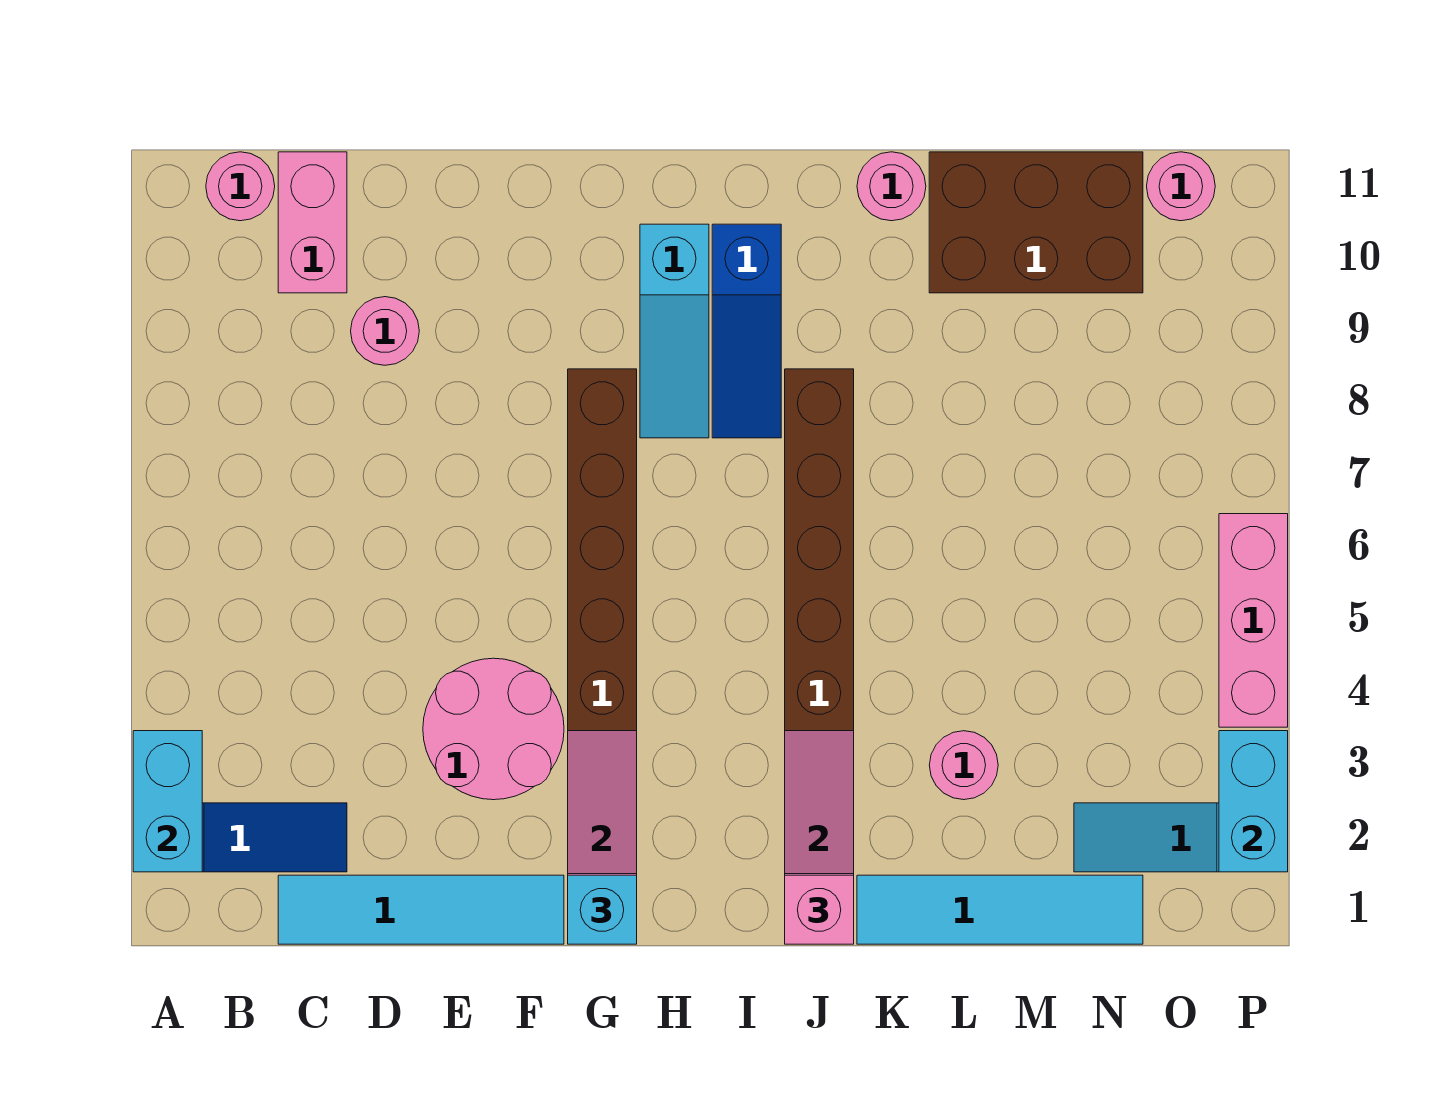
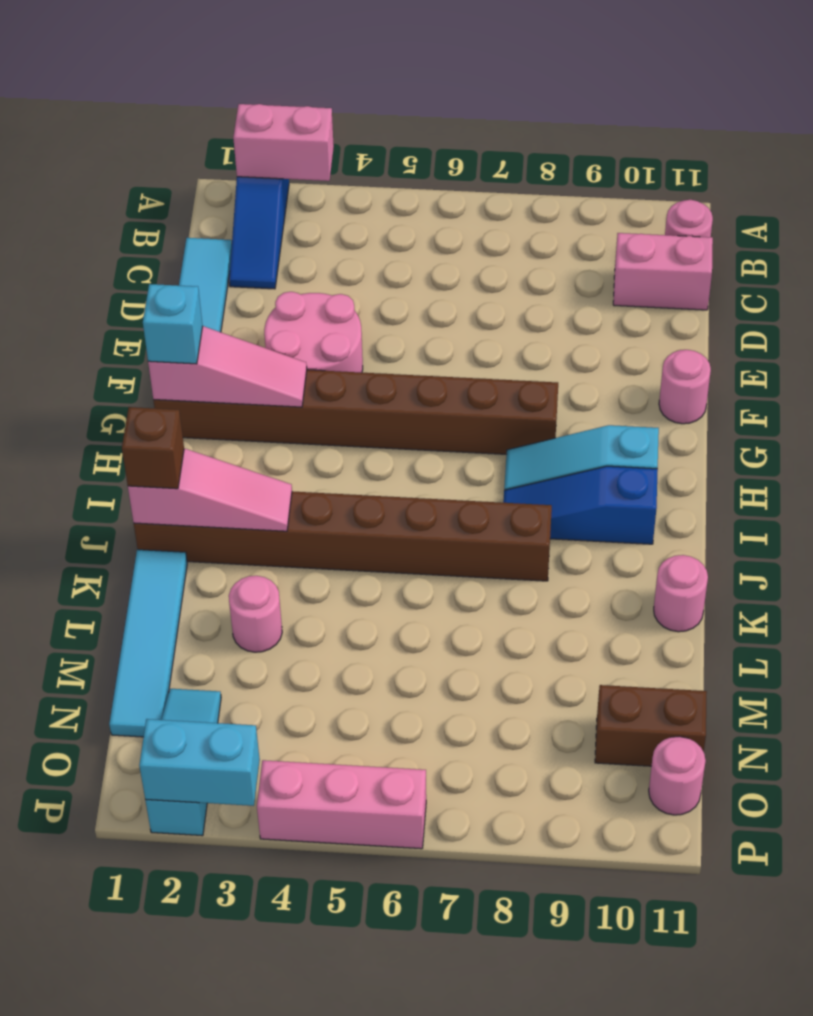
cyan brick A2:A3 level 2 -> pink brick A2:A3 level 2
pink round brick D9 level 1 -> pink round brick F11 level 1
pink brick J1 level 3 -> brown brick J1 level 3
brown brick L10:N11 level 1 -> brown brick N10:N11 level 1

